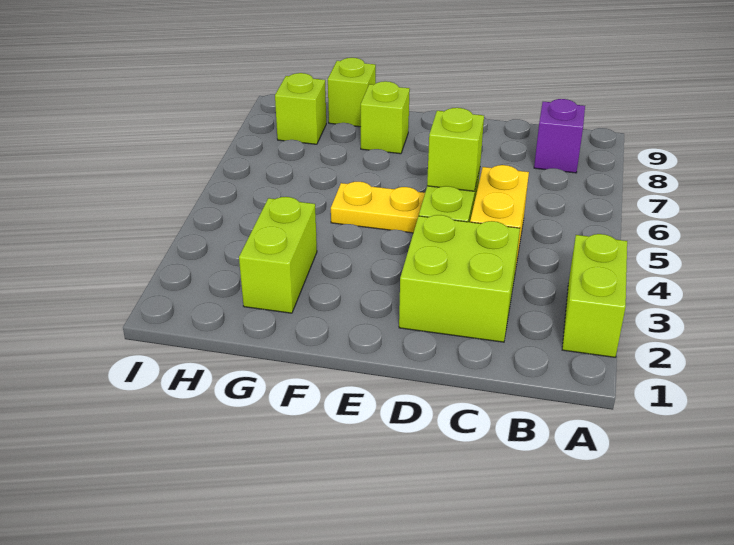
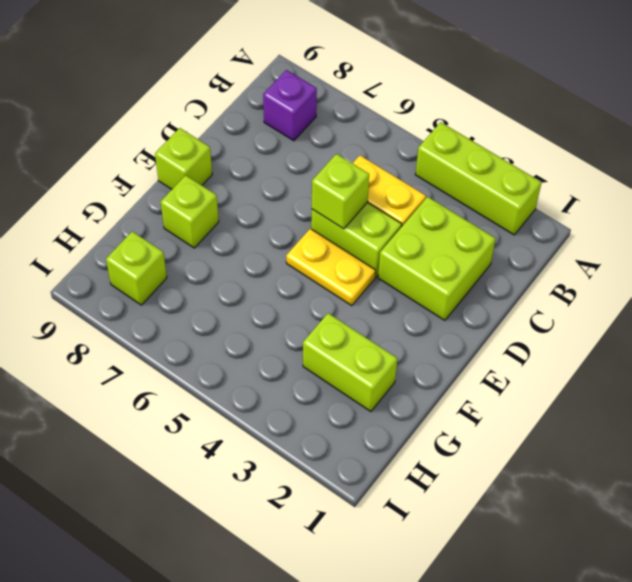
lime brick A2:A3 level 1 -> lime brick A2:A4 level 1
yellow plate E5:F5 level 1 -> yellow plate E4:E5 level 1
lime brick G9 level 1 -> lime brick E9 level 1

